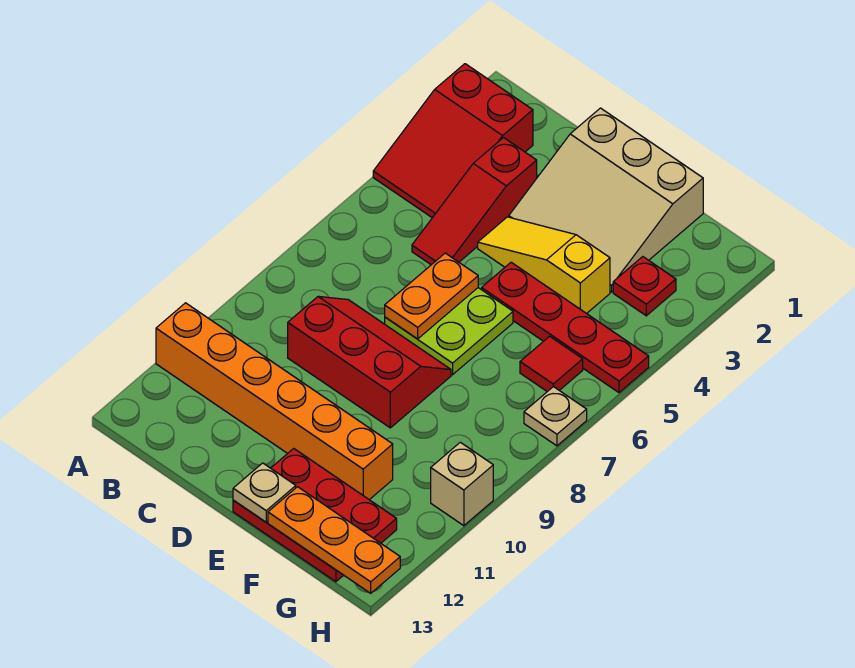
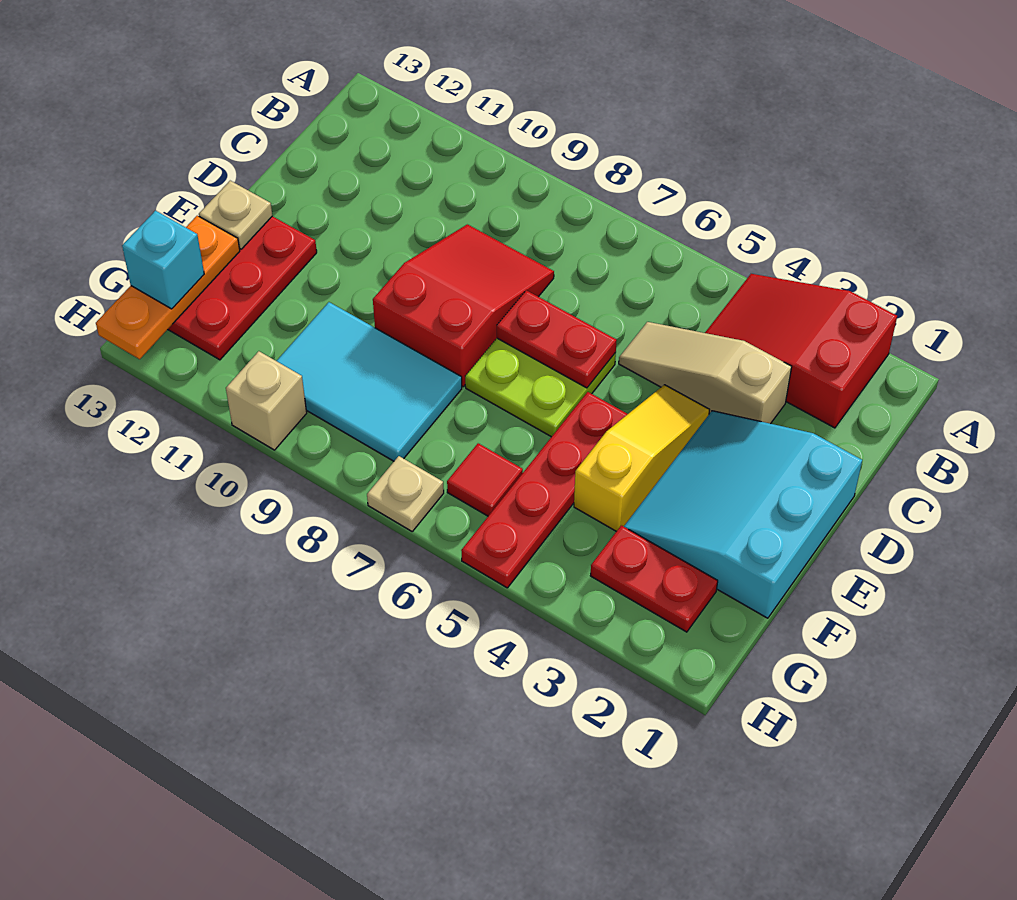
orange brick A11:F11 level 1 -> none
red slope C3:C5 level 1 top 3 -> tan slope C3:C5 level 1 top 3
red slope C8:E9 level 1 top 9 -> red slope C8:E9 level 1 top E
tan slope D1:F3 level 1 top 1 -> cyan slope D1:F3 level 1 top 1
orange plate D6:D7 level 2 -> red plate D6:D7 level 2
none -> cyan tile F8:G10 level 1
red plate G3 level 1 -> red plate G2:G3 level 1
none -> cyan brick G13 level 3

